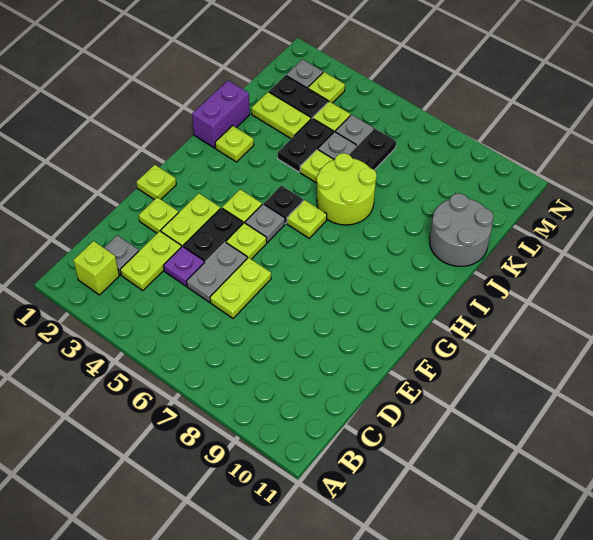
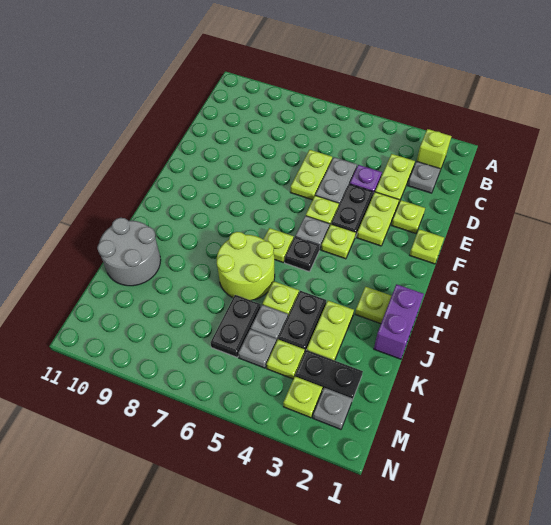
lime plate K2:K3 level 1 -> lime plate J3:K3 level 1

